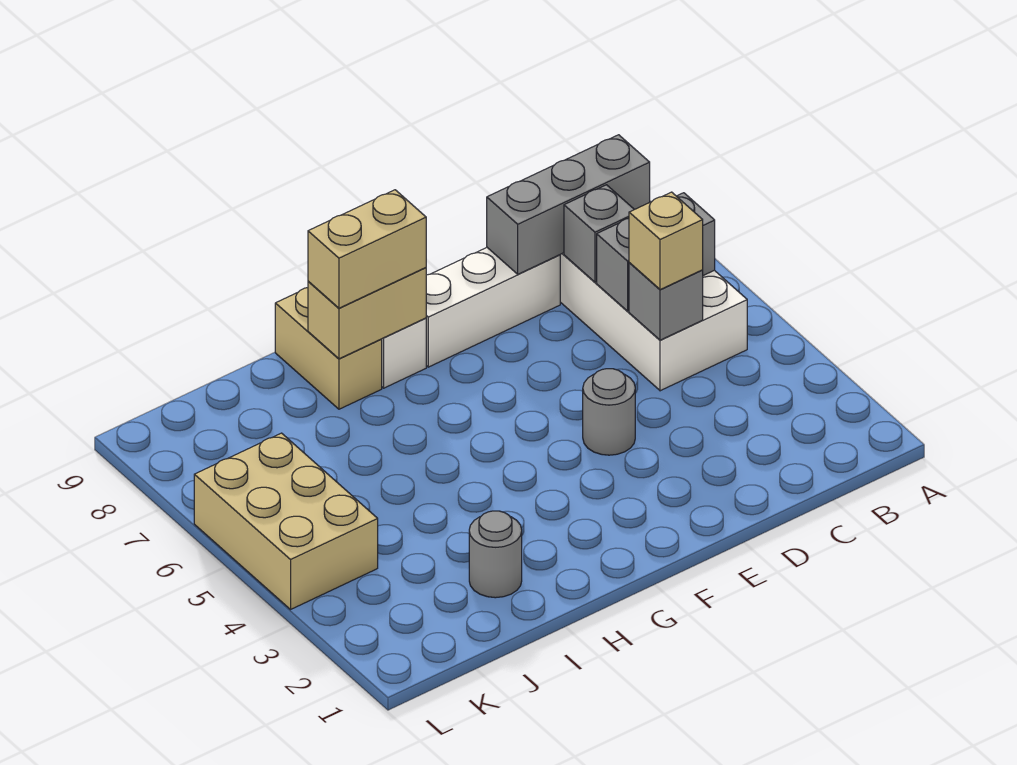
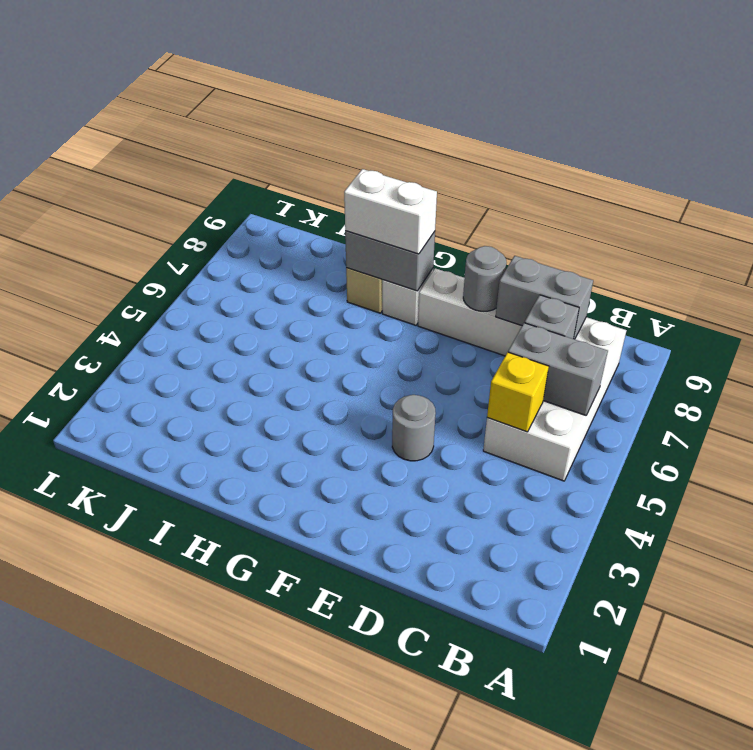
grey brick B8:D8 level 2 -> grey brick C8:D8 level 2
grey brick C5 level 2 -> yellow brick C5 level 2
tan brick C5 level 3 -> none
tan brick G8:H8 level 2 -> grey brick G8:H8 level 2
tan brick G8:H8 level 3 -> white brick G8:H8 level 3
grey round brick I2 level 1 -> grey round brick E8 level 2
tan brick K4:L6 level 1 -> none

